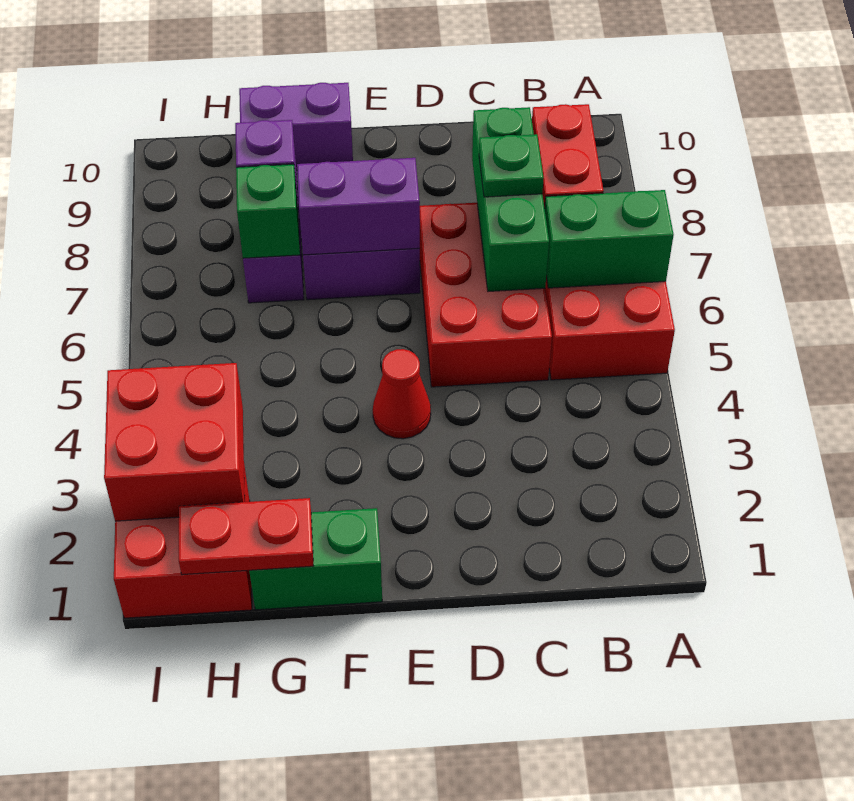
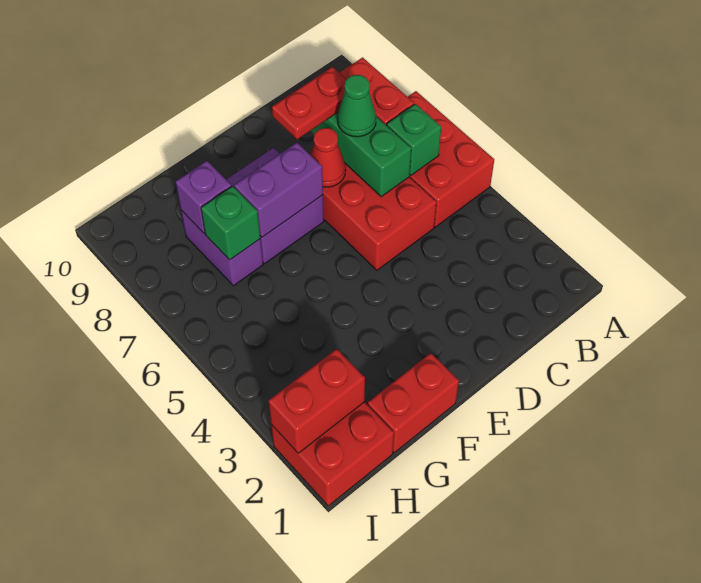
green brick A6:B6 level 2 -> green brick B6 level 2
green plate C7 level 3 -> green cone C7 level 3
red cone E4 level 1 -> red cone D7 level 2
green brick F1:G1 level 1 -> red brick F1:G1 level 1
purple brick F10:G10 level 1 -> none
red plate G1:H1 level 2 -> red plate C8:D8 level 3
red brick H2:I3 level 2 -> red brick H2:I2 level 2

